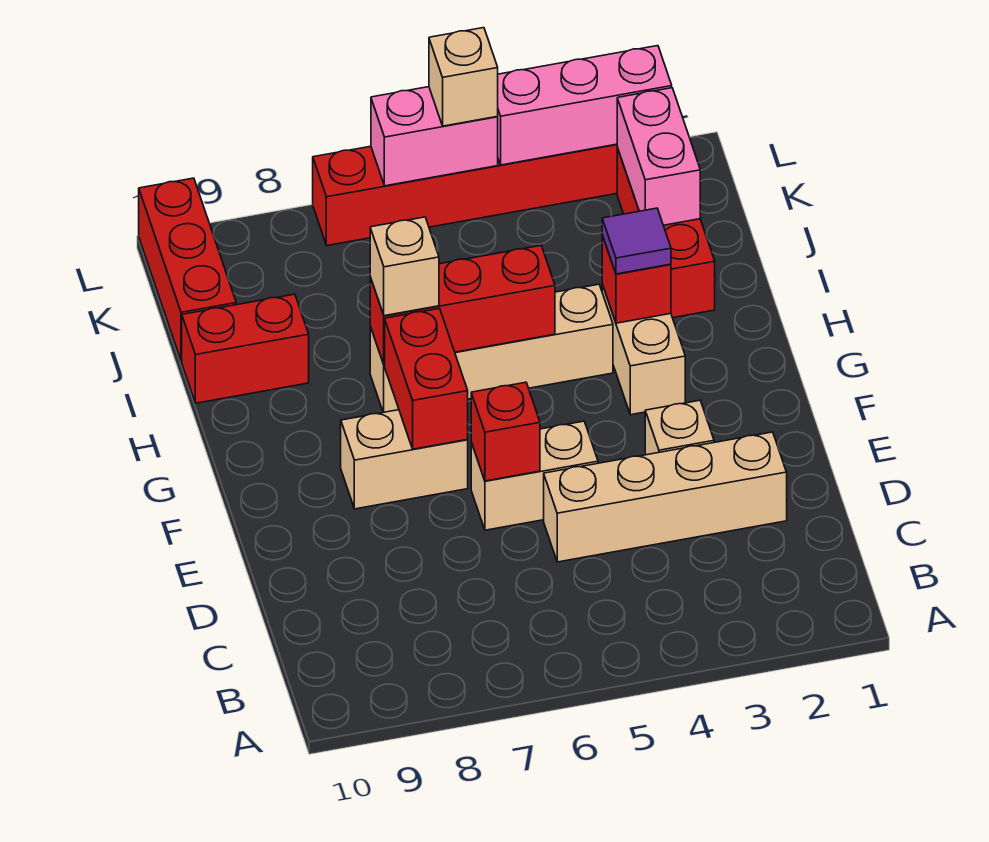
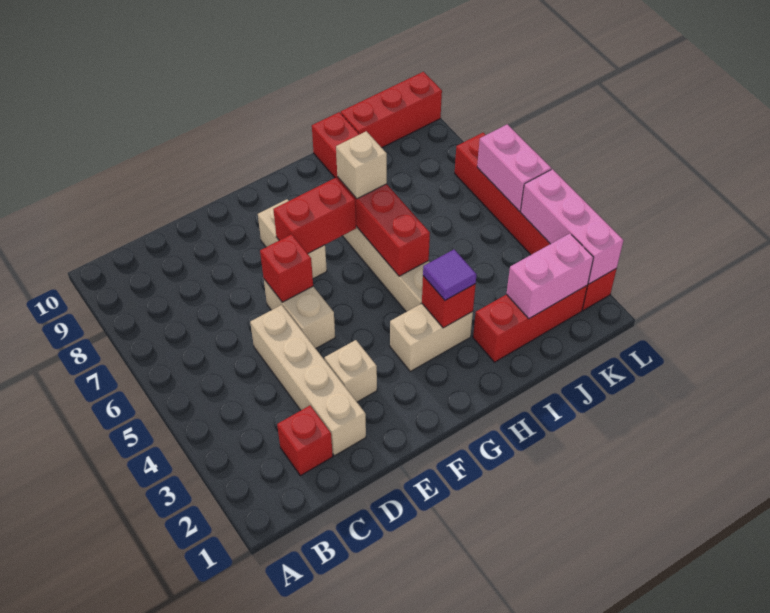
none -> red brick C2 level 1
tan brick L5 level 3 -> none

